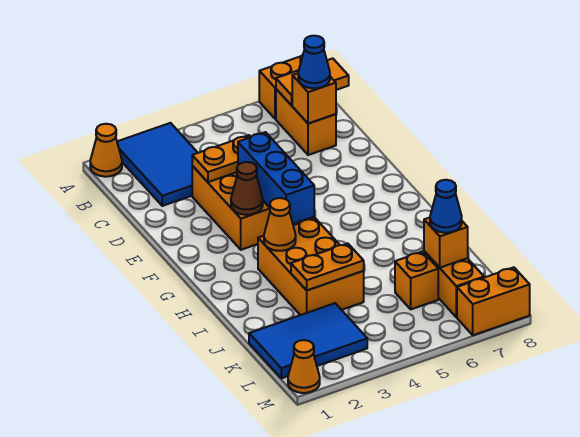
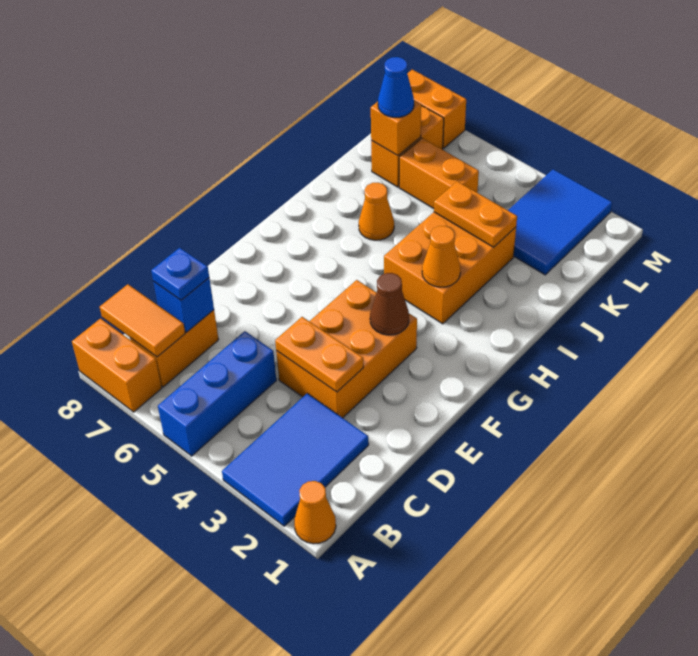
orange brick C7 level 2 -> blue brick C7 level 2
blue cone C7 level 3 -> blue plate C7 level 3
blue brick E4:G4 level 2 -> blue brick A5:C5 level 1
blue tile K1:L3 level 1 -> blue tile K2:M3 level 1
orange brick K6 level 1 -> orange brick K5:K6 level 1
orange cone M1 level 1 -> orange cone I6 level 1

